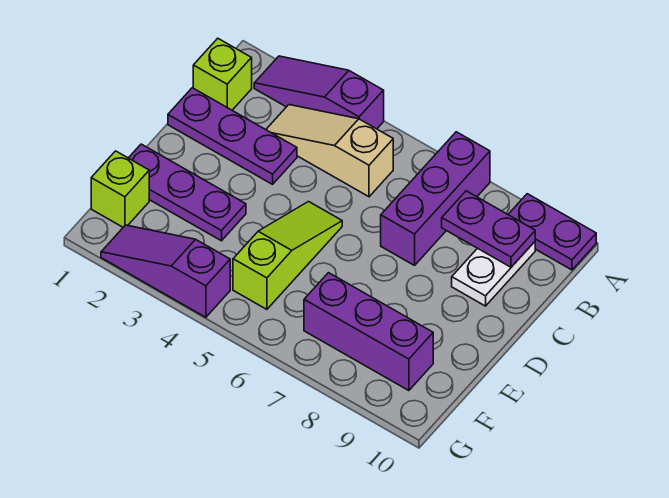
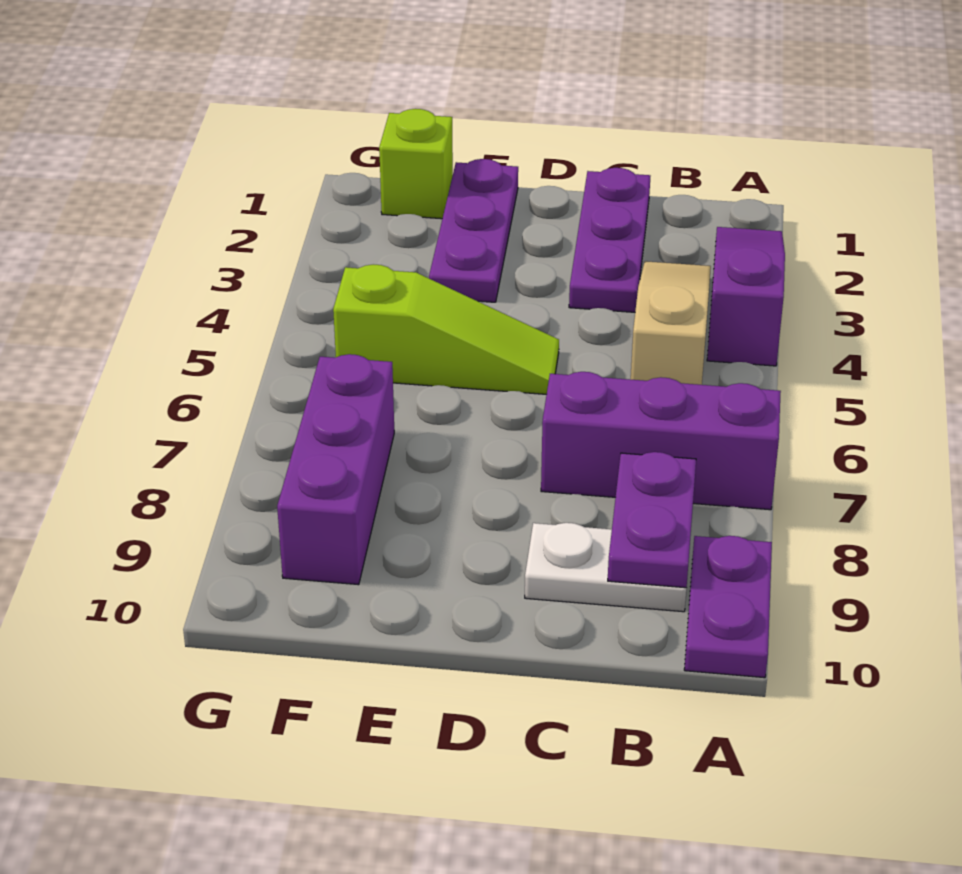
lime brick B1 level 1 -> none
purple slope G2:G4 level 1 top 4 -> none

